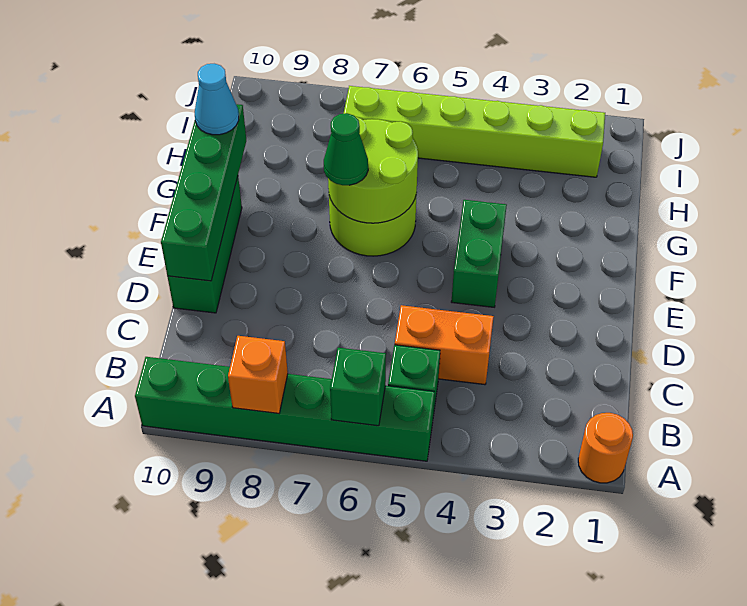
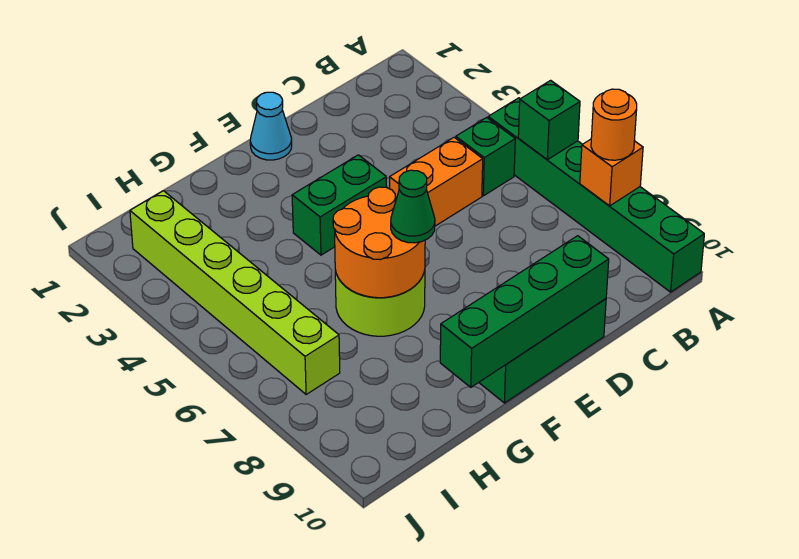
orange round brick A1 level 1 -> orange round brick A8 level 3
orange brick C4:C5 level 1 -> orange brick C5:D5 level 1
lime round brick F6:G7 level 2 -> orange round brick F6:G7 level 2
cyan cone G10 level 3 -> cyan cone E1 level 1

